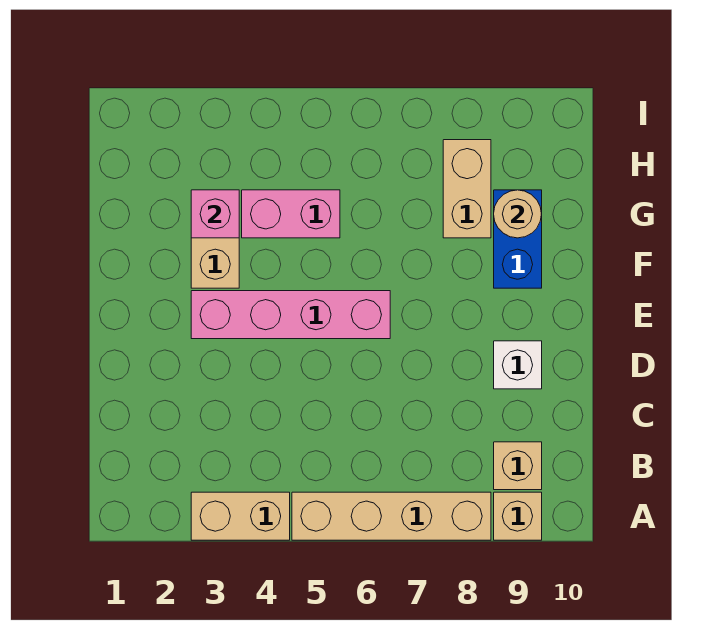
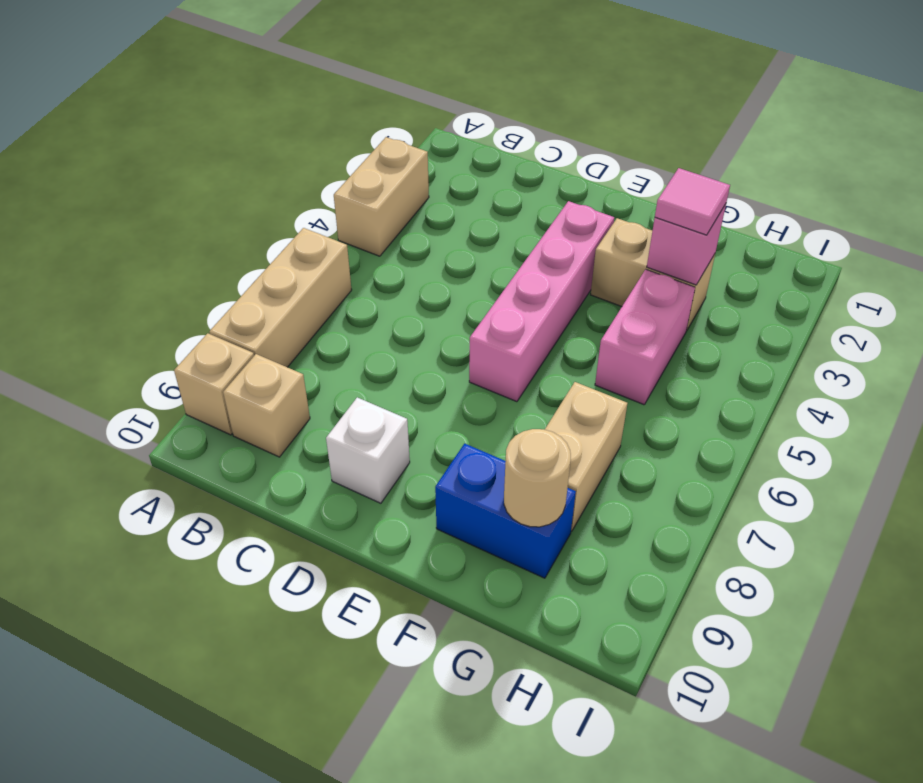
tan brick A5:A8 level 1 -> tan brick A6:A8 level 1
none -> pink tile G3 level 3
tan brick G8:H8 level 1 -> tan brick G7:G8 level 1

